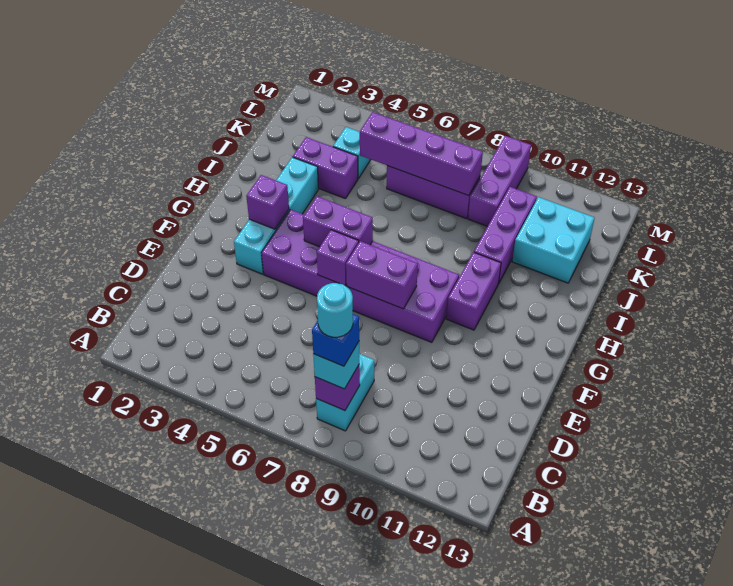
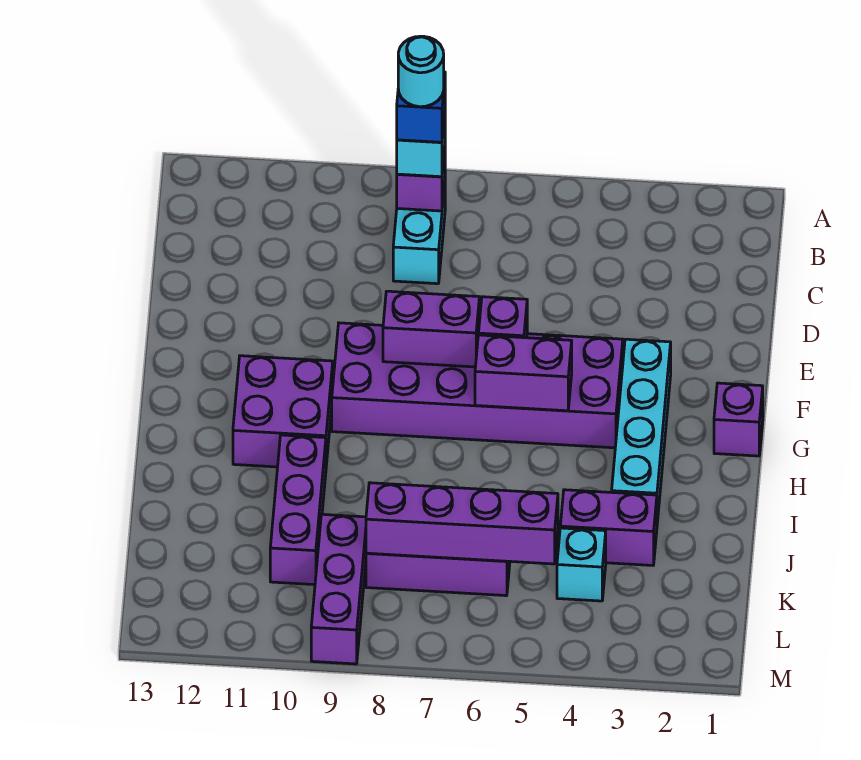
purple brick G3 level 2 -> purple brick G1 level 1
purple brick G10:H10 level 1 -> purple brick G10:H11 level 1
cyan brick J11:K12 level 1 -> none

